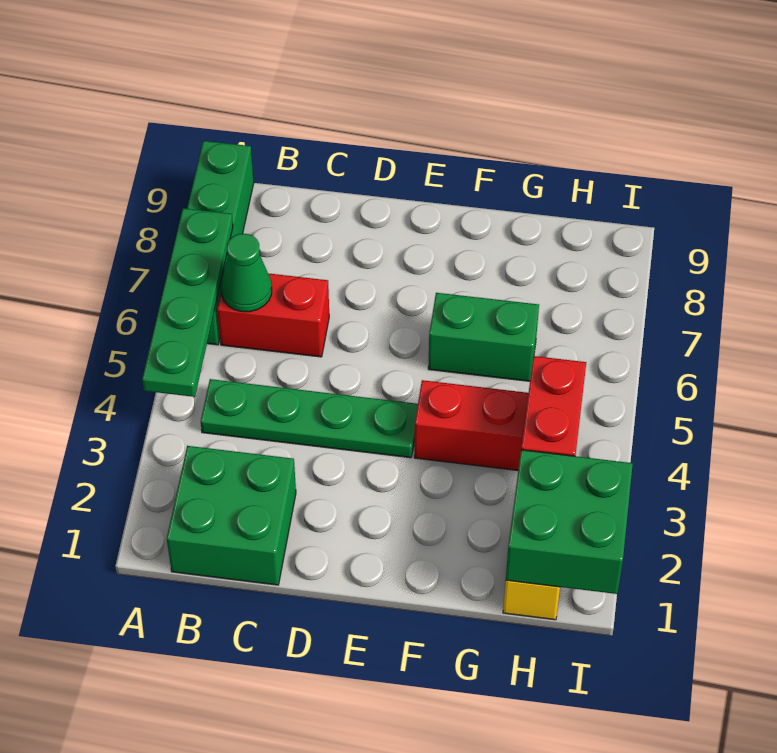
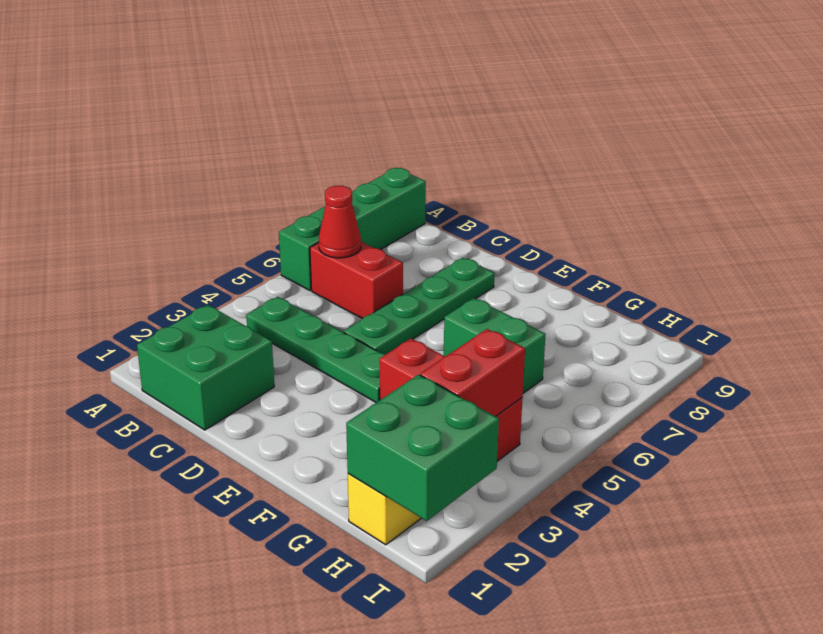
green plate A4:A7 level 2 -> green plate D5:D8 level 1
green cone B6 level 2 -> red cone B6 level 2

